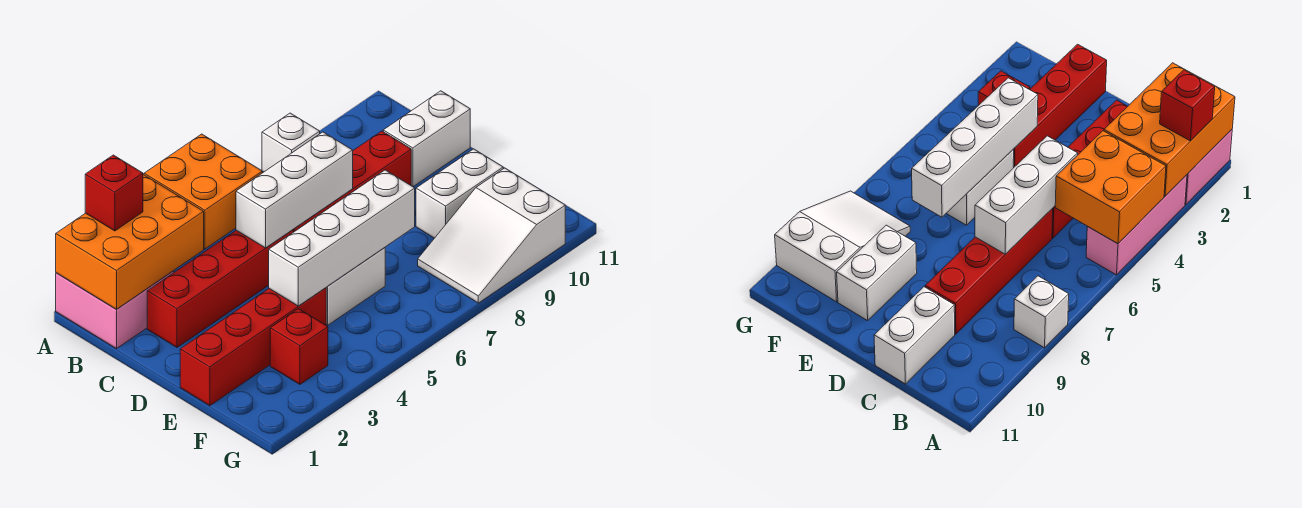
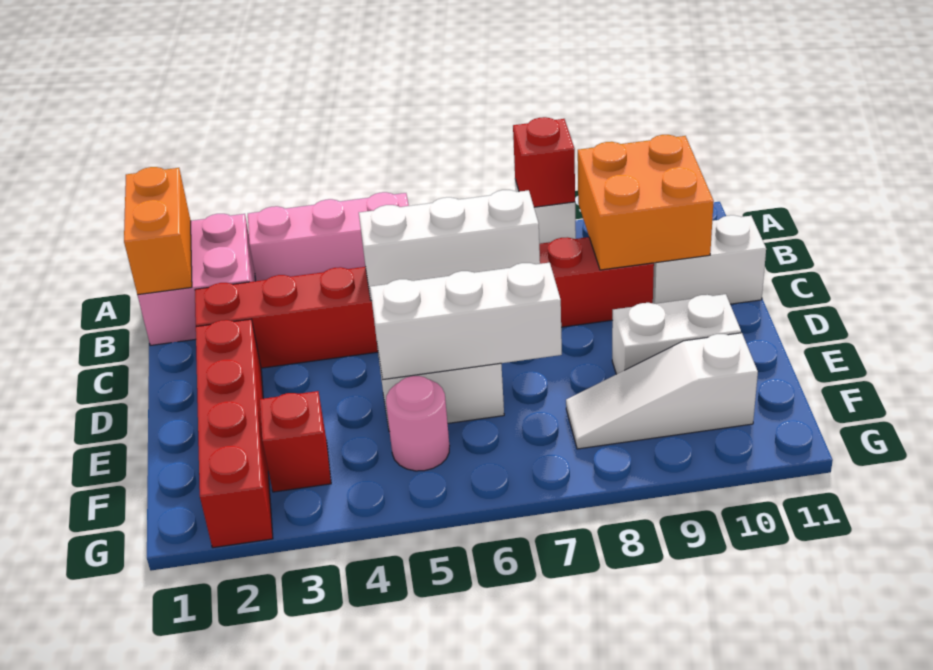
orange brick A1:B3 level 2 -> orange brick A1:B1 level 2
red brick A2 level 3 -> red brick A8 level 2
orange brick A4:B5 level 2 -> orange brick B9:C10 level 2
red brick E1:E4 level 1 -> red brick D2:G2 level 1
white brick E4:E7 level 2 -> white brick E5:E7 level 2
none -> pink round brick F5 level 1
white slope F8:G10 level 1 top 10 -> white slope F8:F10 level 1 top 10

